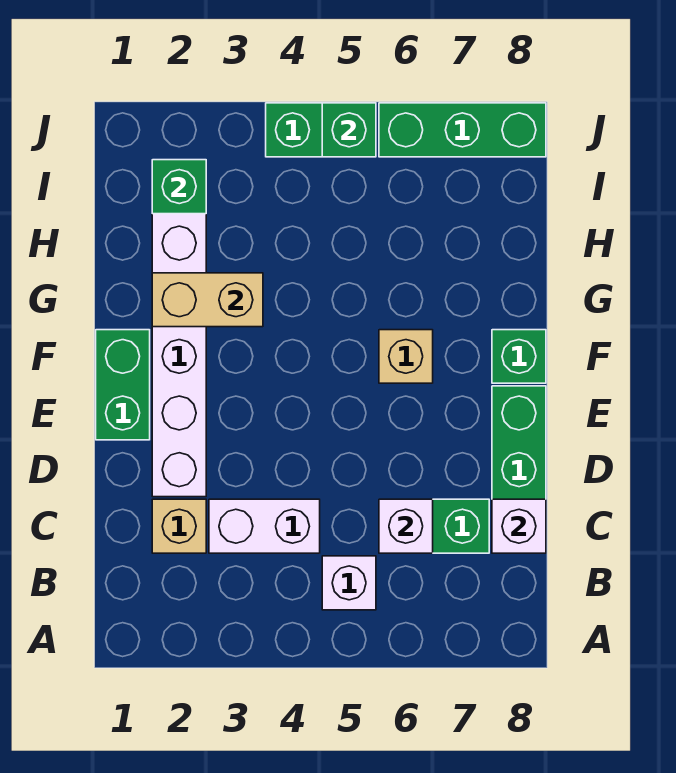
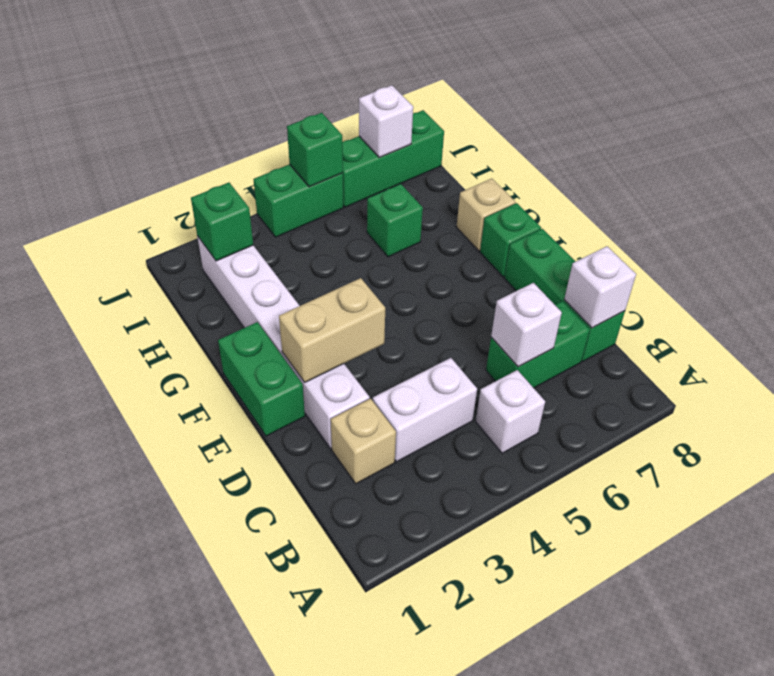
tan brick F6 level 1 -> tan brick G8 level 1
tan brick G2:G3 level 2 -> tan brick E2:E3 level 2
none -> green brick H6 level 1
none -> white brick J7 level 2

